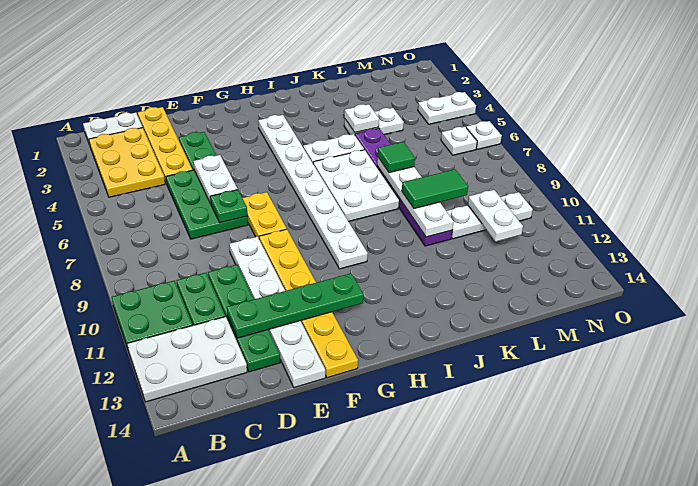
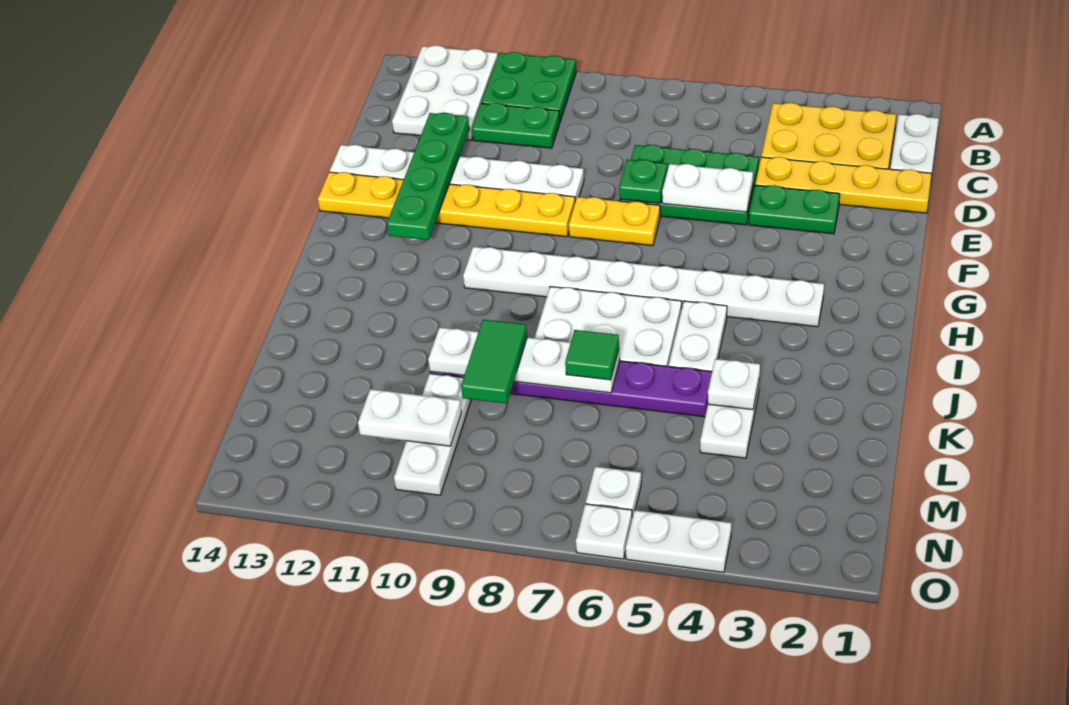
green plate D10:D13 level 1 -> none
white plate N4:O4 level 1 -> white plate O4:O5 level 1

